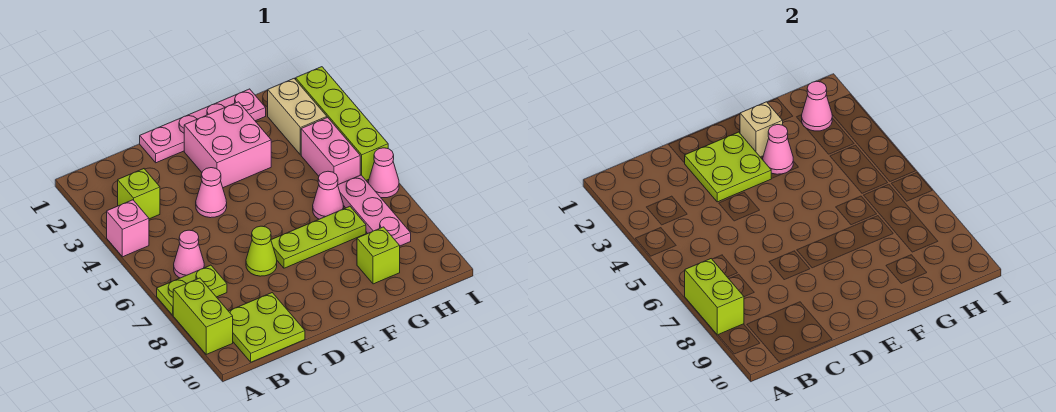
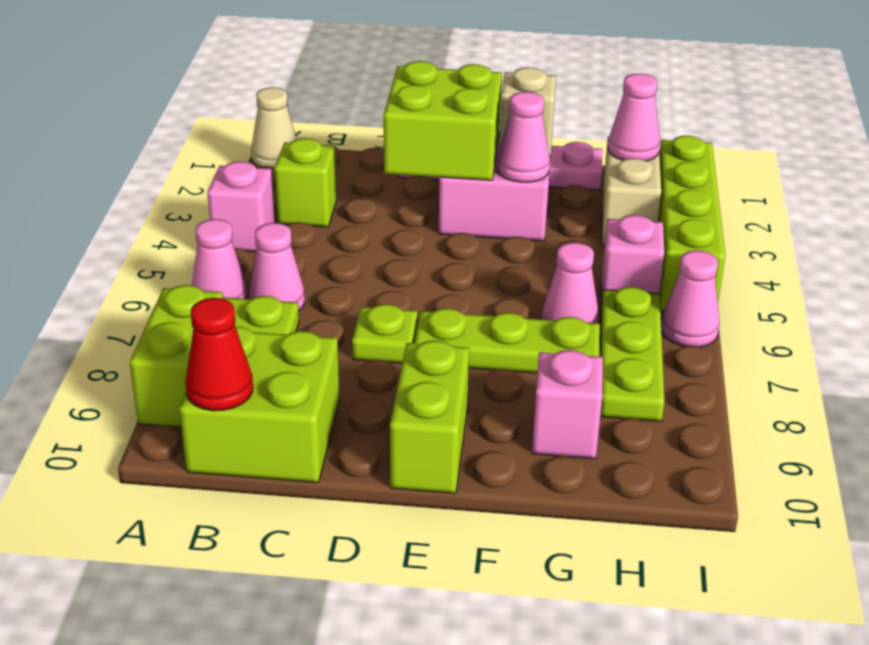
none -> tan cone A1 level 1
lime brick A7:A8 level 2 -> lime brick E9:E10 level 1
lime plate B9:C10 level 1 -> lime brick B9:C10 level 1
none -> red cone B10 level 2
lime plate D2:E3 level 2 -> lime brick D2:E3 level 2
pink cone D4 level 1 -> pink cone A6 level 1
lime cone D7 level 1 -> lime plate D7 level 1
lime brick G9 level 1 -> pink brick G9 level 1
pink brick H4:H5 level 1 -> pink brick H5 level 1
pink plate H6:H8 level 1 -> lime plate H6:H8 level 1

